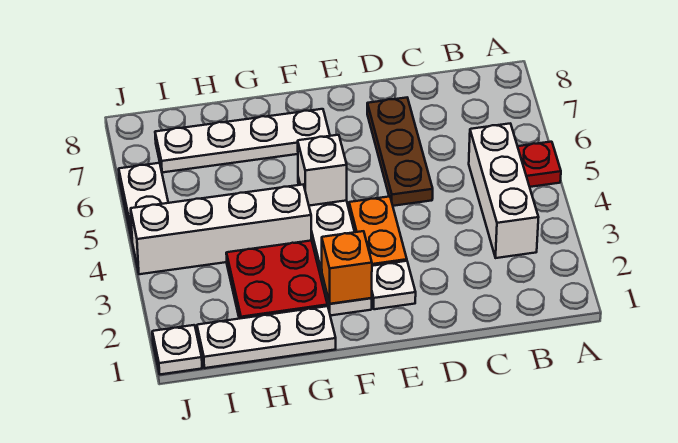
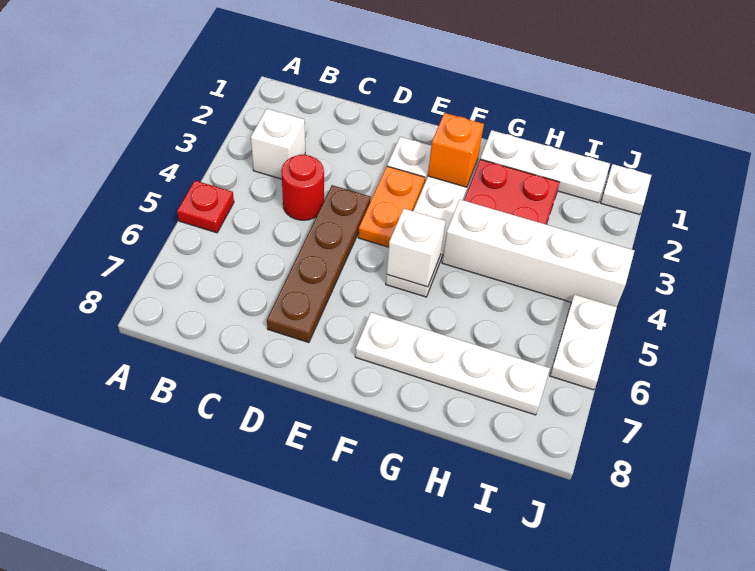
white brick B3:B5 level 1 -> white brick B3 level 1
none -> red round brick C4 level 1
brown plate D5:D7 level 1 -> brown plate D4:D7 level 1

